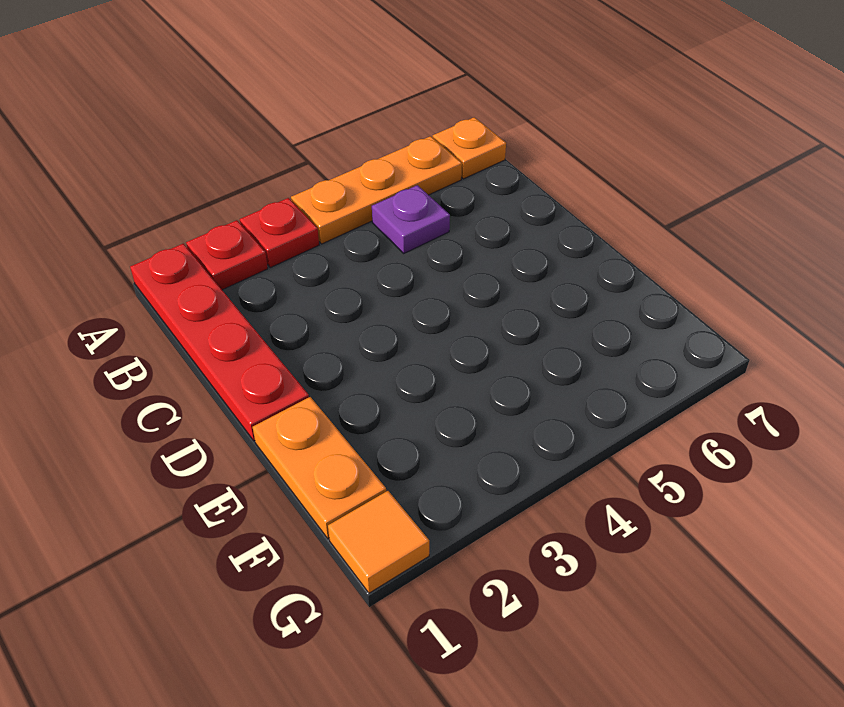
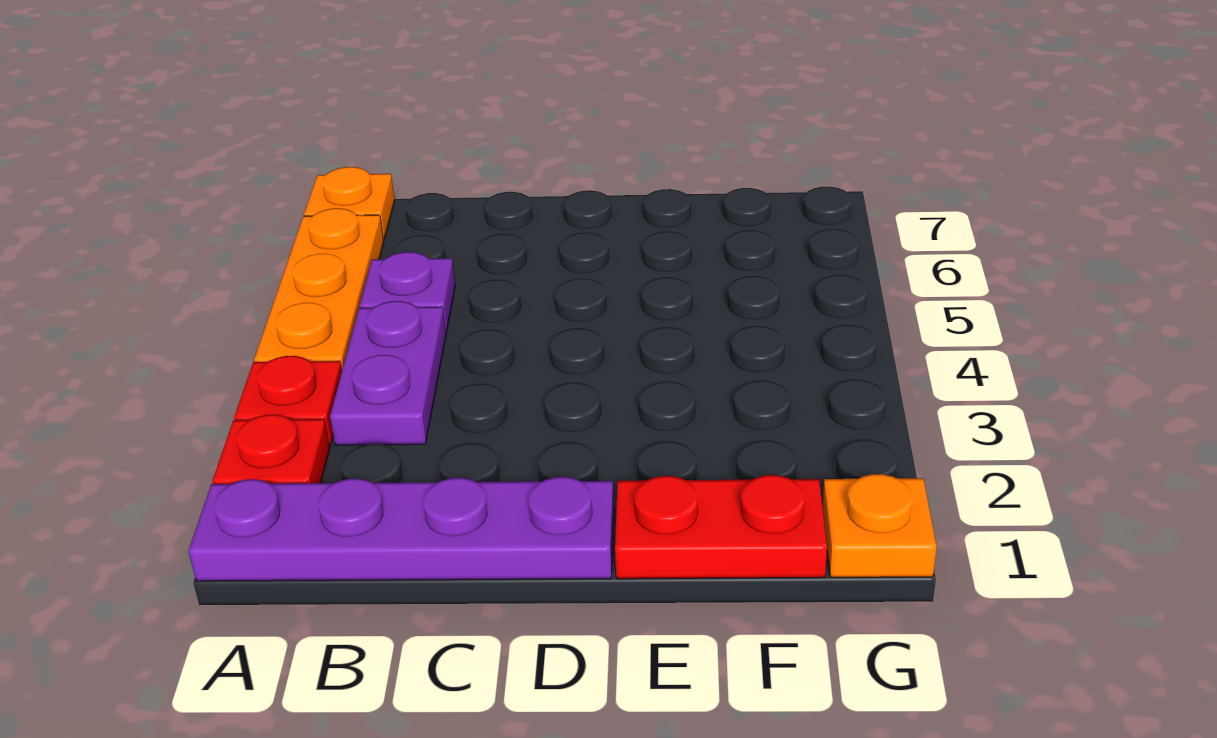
red plate A1:D1 level 1 -> purple plate A1:D1 level 1
none -> purple plate B3:B4 level 1
orange plate E1:F1 level 1 -> red plate E1:F1 level 1
orange tile G1 level 1 -> orange plate G1 level 1

